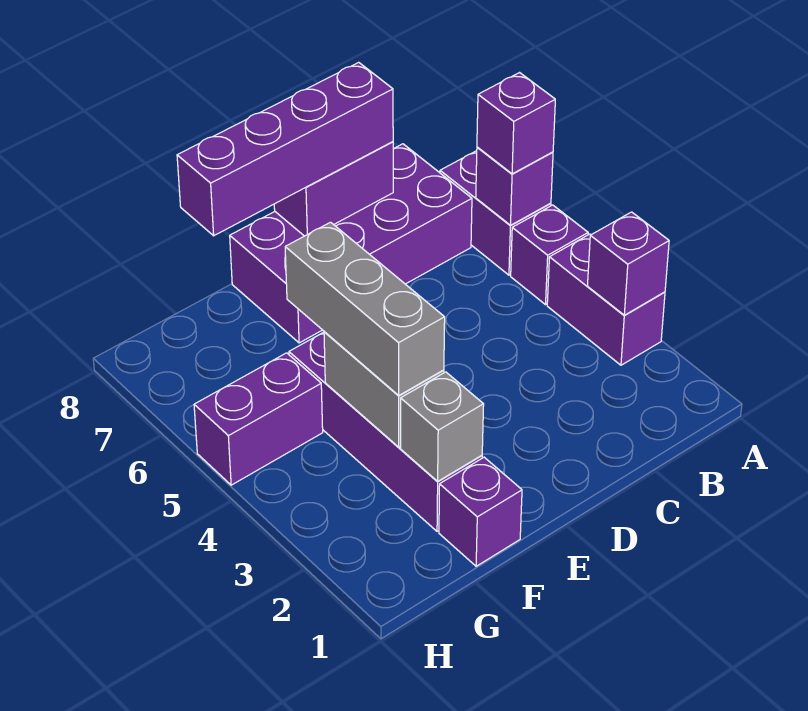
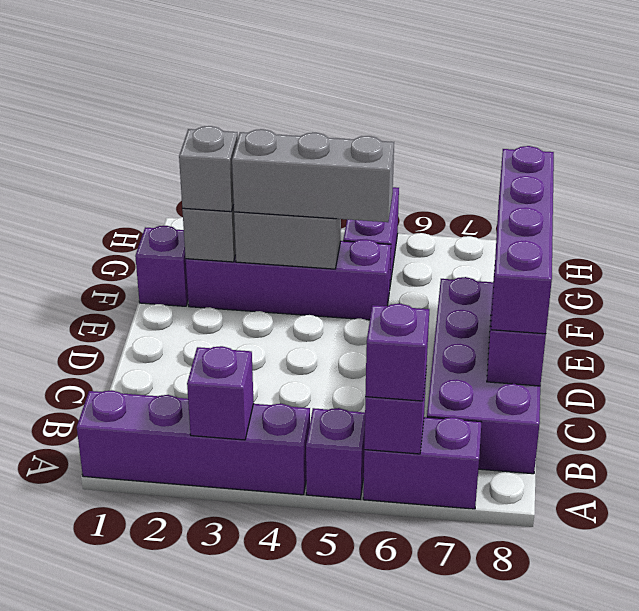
purple brick A3:A4 level 1 -> purple brick A1:A4 level 1
none -> grey brick F2 level 3

